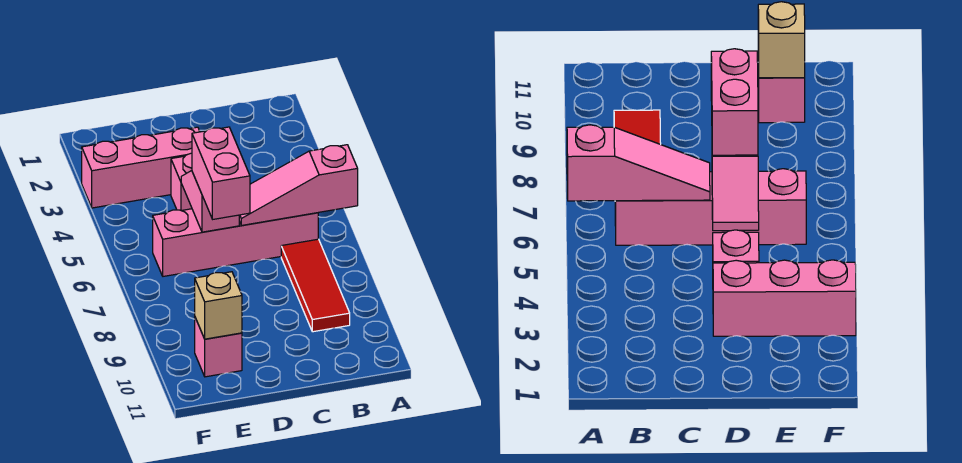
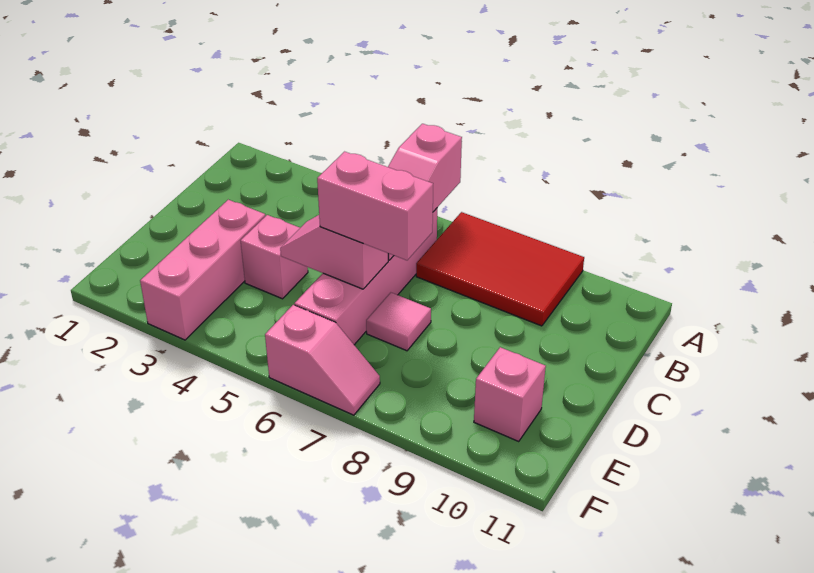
red tile B7:B9 level 1 -> red tile A7:B9 level 1
none -> pink tile D7 level 1
tan brick E10 level 2 -> none
none -> pink slope F6:F7 level 1 top 6

